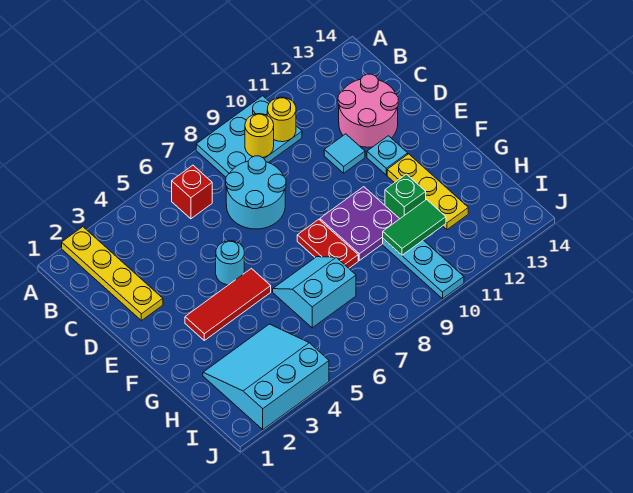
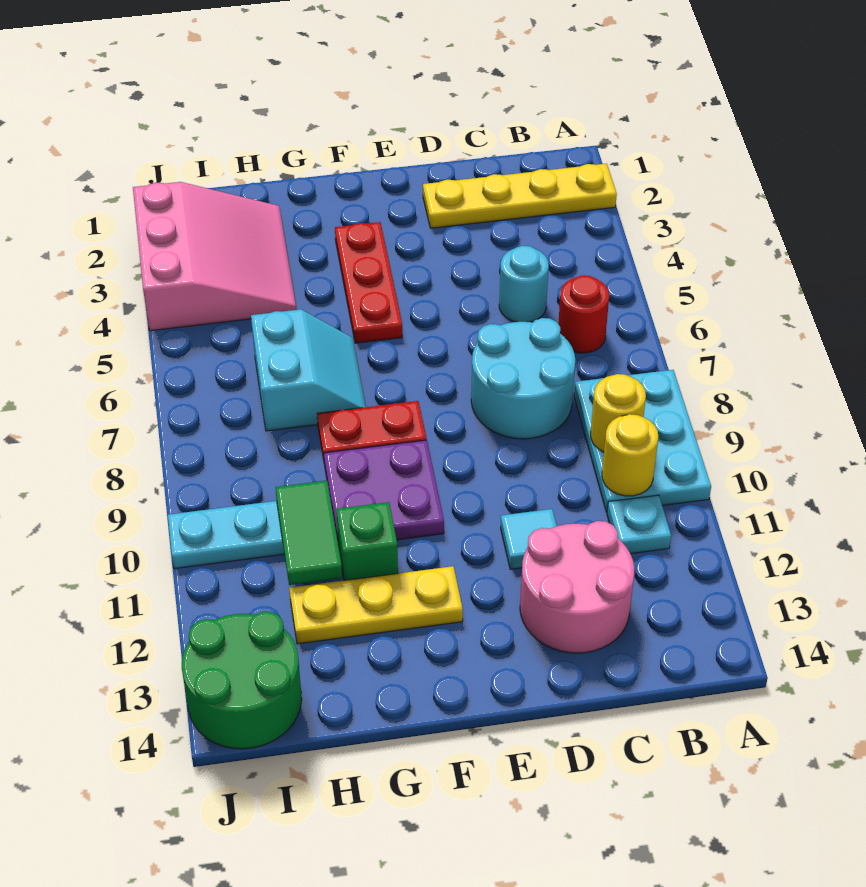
red brick B6 level 1 -> red round brick B6 level 1
cyan round brick E5 level 1 -> cyan round brick C5 level 1
cyan plate E12 level 1 -> cyan plate B11 level 1
red tile F3:F5 level 1 -> red plate F3:F5 level 1
cyan slope H2:J4 level 1 top J -> pink slope H2:J4 level 1 top J
none -> green round brick I13:J14 level 1

